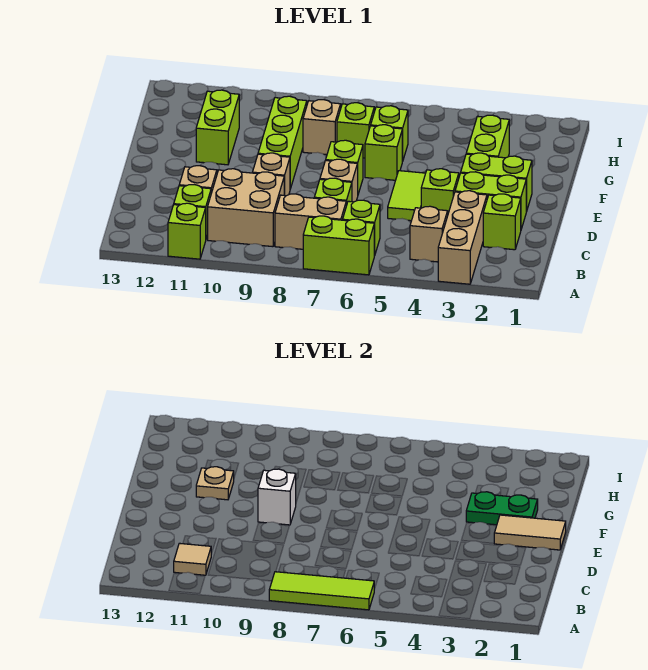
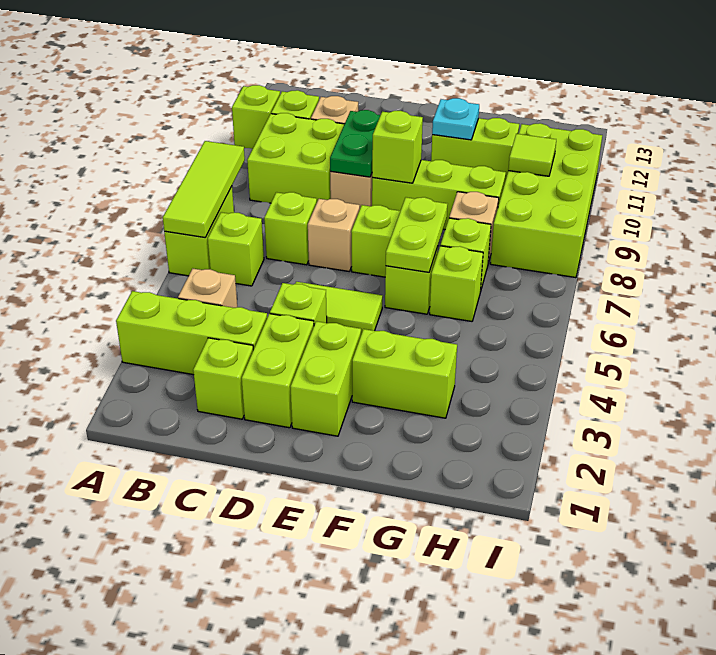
tan brick A3:C3 level 1 -> lime brick A3:C3 level 1
tan brick B7:B8 level 1 -> none
tan brick B9:C10 level 1 -> lime brick B9:C10 level 1
tan tile B11 level 2 -> none
tan tile E1:E2 level 2 -> none
white brick E9 level 2 -> lime brick E9 level 2
green plate F2:F3 level 2 -> green plate D9:D10 level 2
none -> lime plate F6:F7 level 2
tan plate F11 level 2 -> cyan plate F11 level 2
none -> lime brick H8:I11 level 1
none -> lime tile H10 level 2

